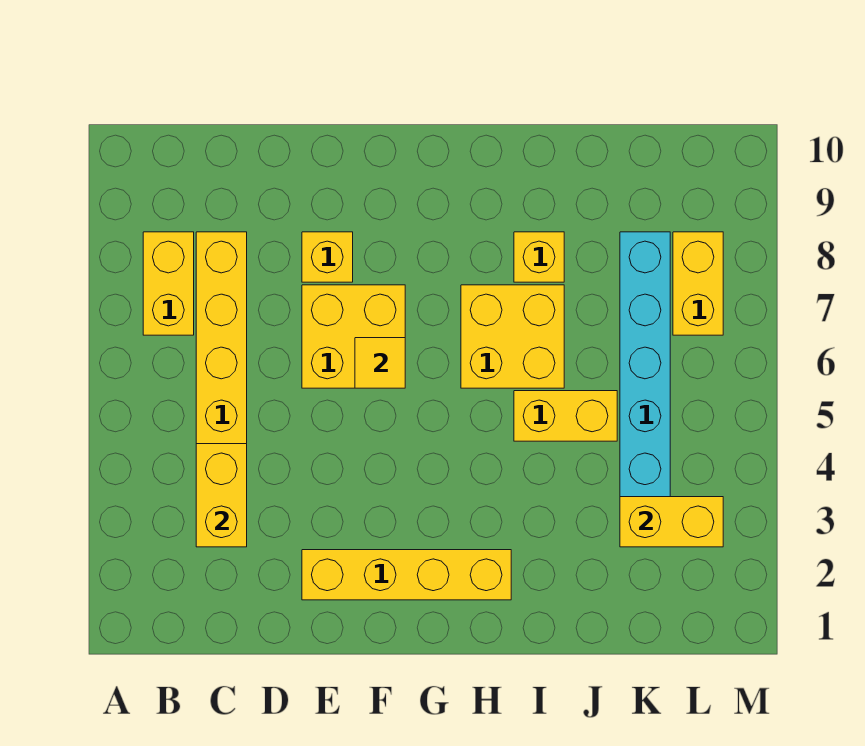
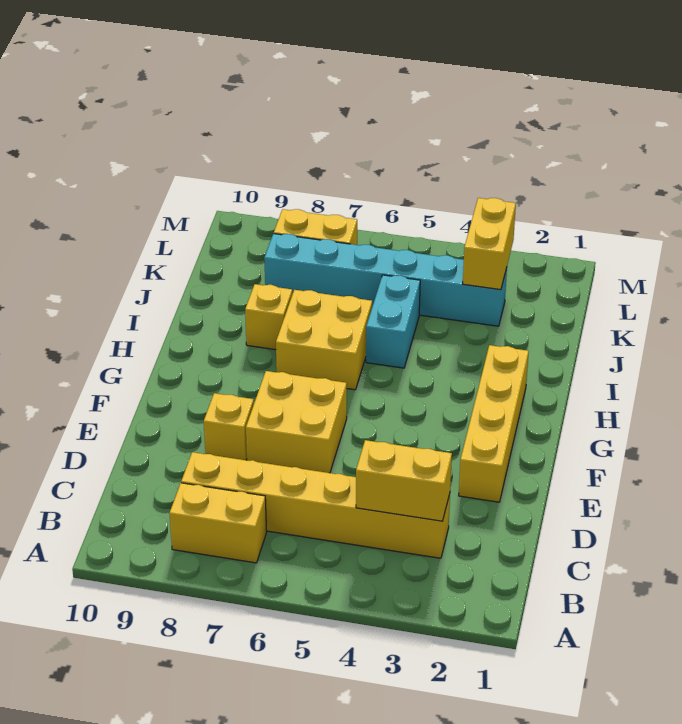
yellow tile F6 level 2 -> none
yellow brick I5:J5 level 1 -> cyan brick I5:J5 level 1

